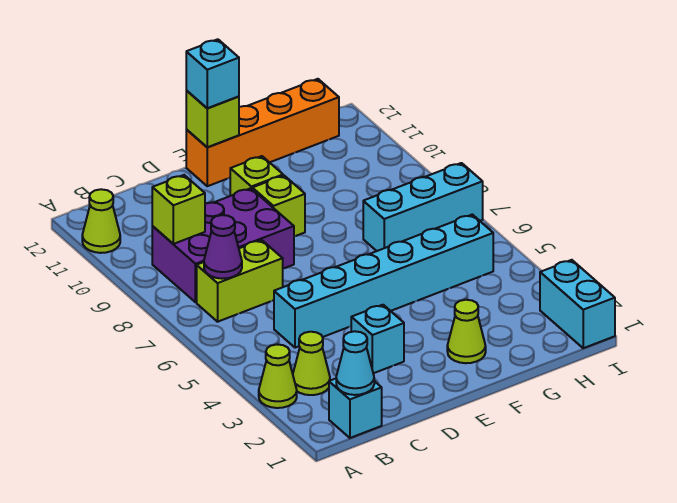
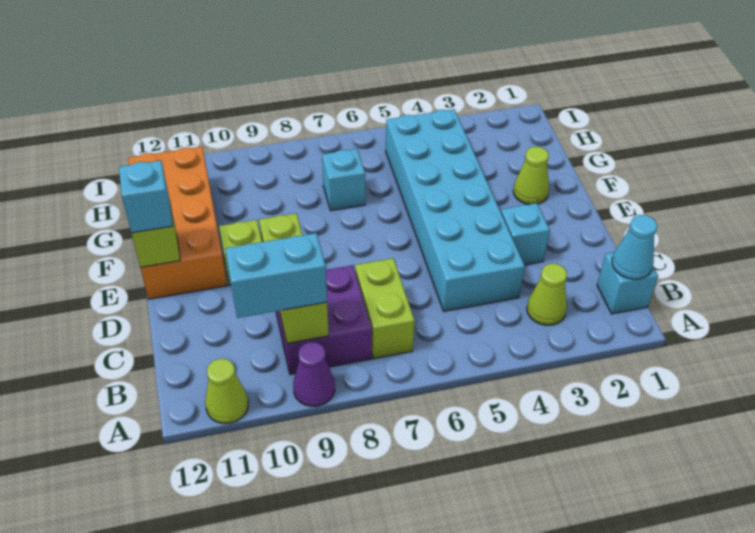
lime cone A3 level 1 -> none
purple cone B7 level 2 -> purple cone A9 level 1
purple brick B8:D9 level 1 -> purple brick B8:C9 level 1
cyan brick C5:H5 level 1 -> cyan brick C4:H5 level 1
orange brick E12:H12 level 1 -> orange brick E11:H12 level 1
cyan brick G7:I7 level 1 -> cyan brick G7 level 1
cyan brick I1:I2 level 1 -> cyan brick B9:B10 level 3

